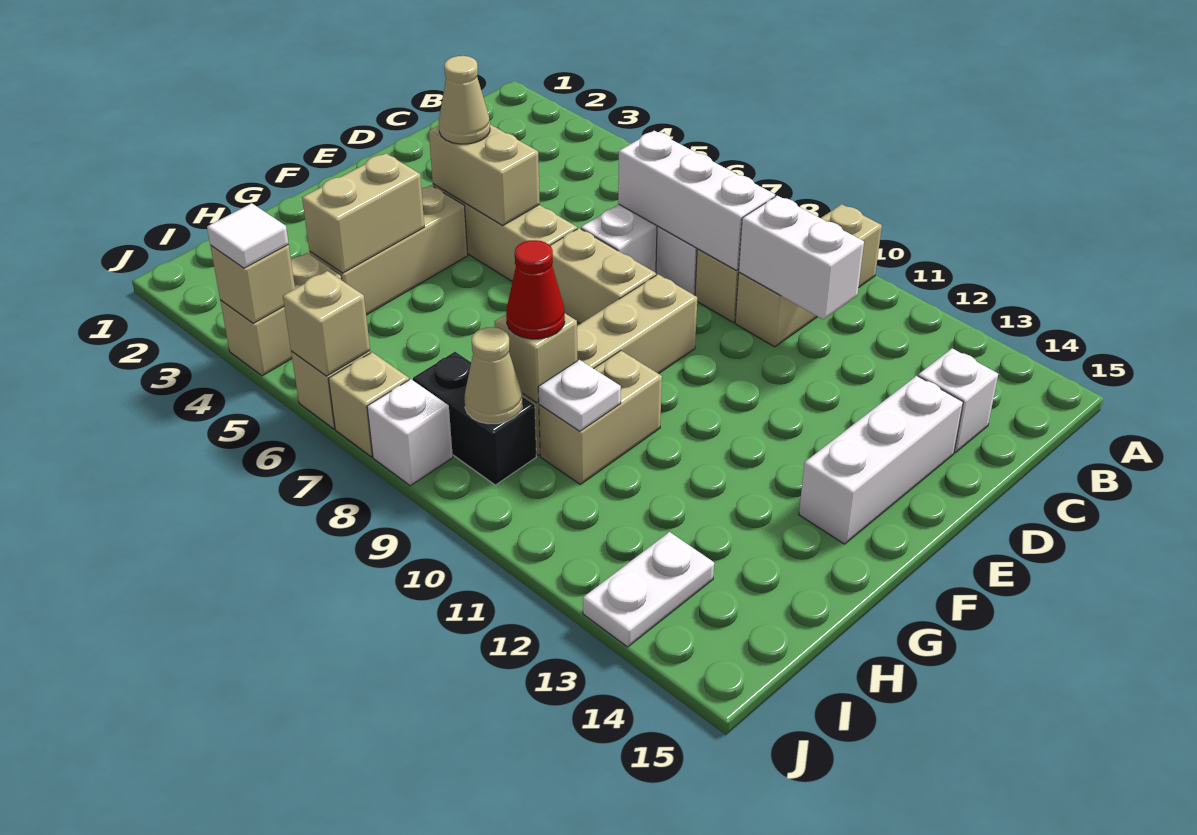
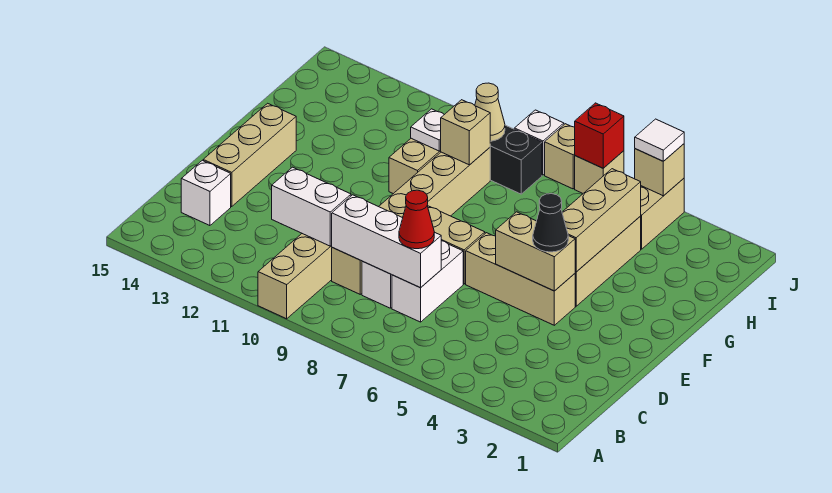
white brick D14:F14 level 1 -> tan brick D14:F14 level 1
tan cone E4 level 3 -> black cone E4 level 3
tan brick G4:H4 level 2 -> tan brick F4:H4 level 2
red cone H9 level 3 -> red cone C7 level 3
white plate I13:J13 level 1 -> none
tan brick J6 level 2 -> red brick J6 level 2

